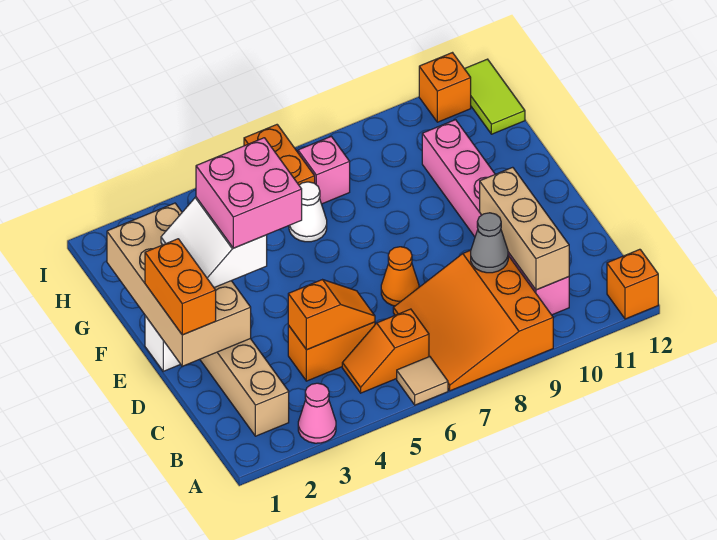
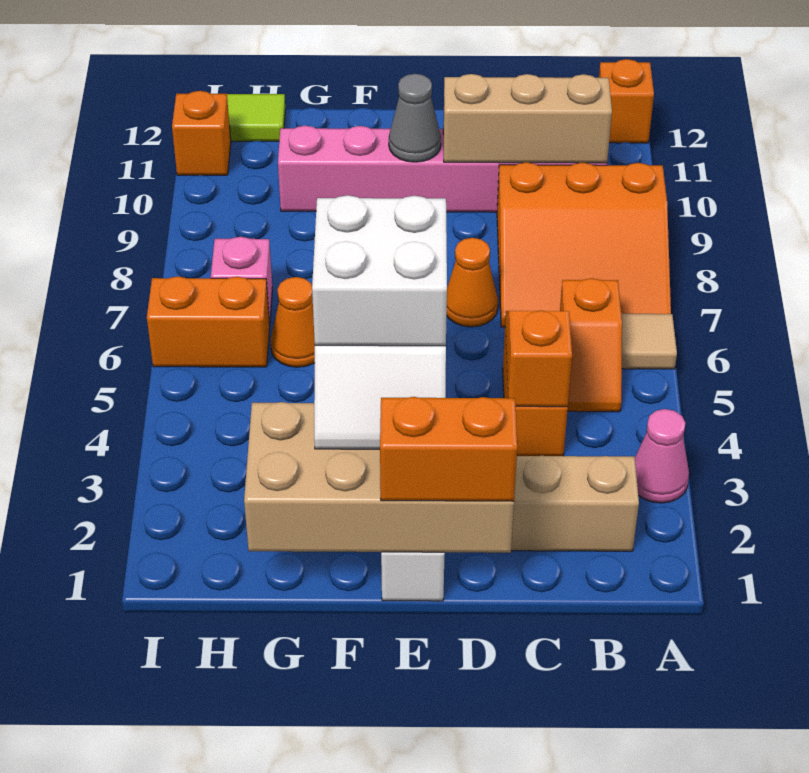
grey cone C9 level 2 -> grey cone E10 level 2
pink brick E3:F4 level 4 -> white brick E3:F4 level 4
white cone G6 level 1 -> orange cone G6 level 1

